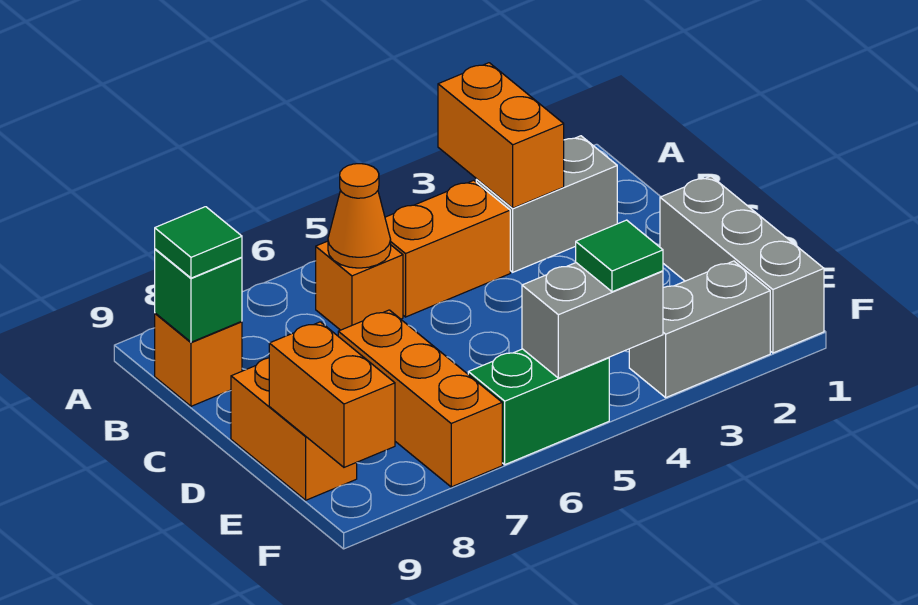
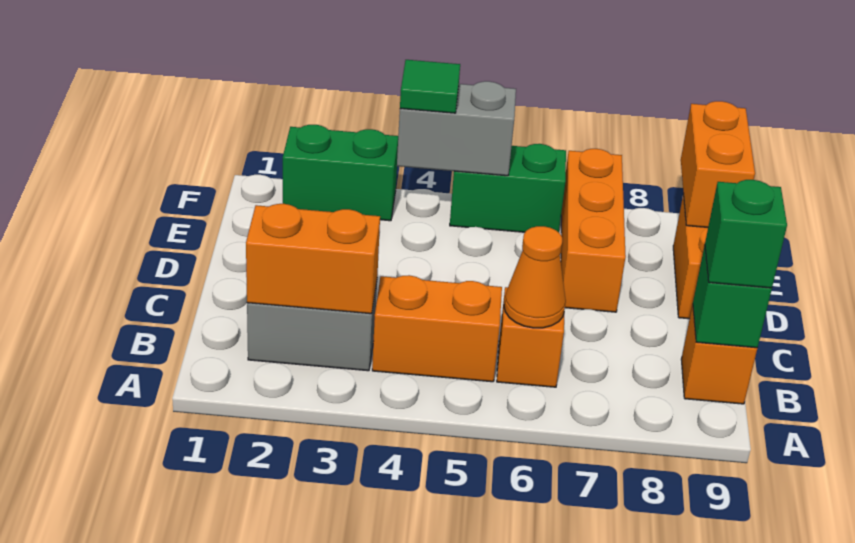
orange brick A3:B3 level 2 -> orange brick B2:B3 level 2
green tile B9 level 3 -> green brick B9 level 3
grey brick D1:F1 level 1 -> none
grey brick F2:F3 level 1 -> green brick F2:F3 level 1

